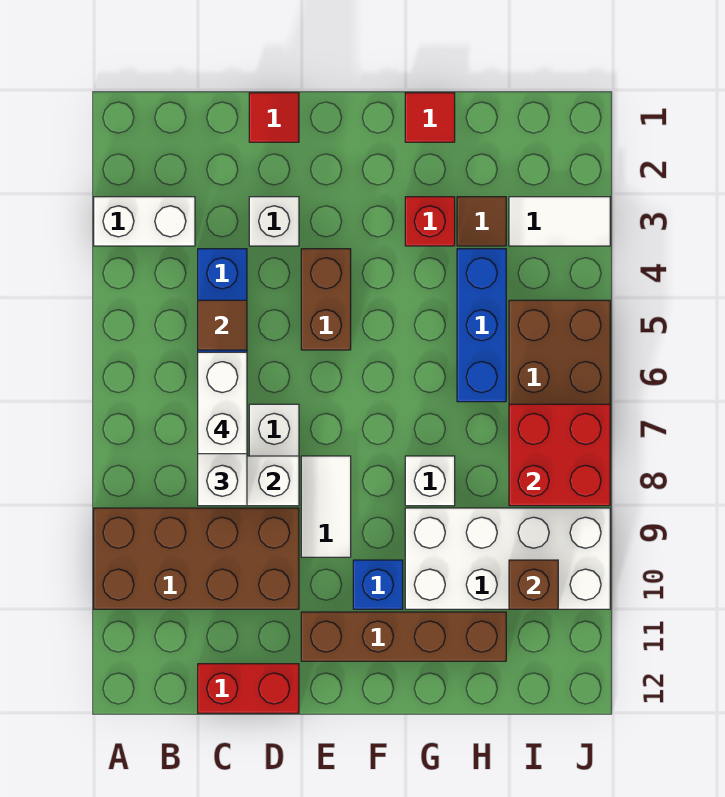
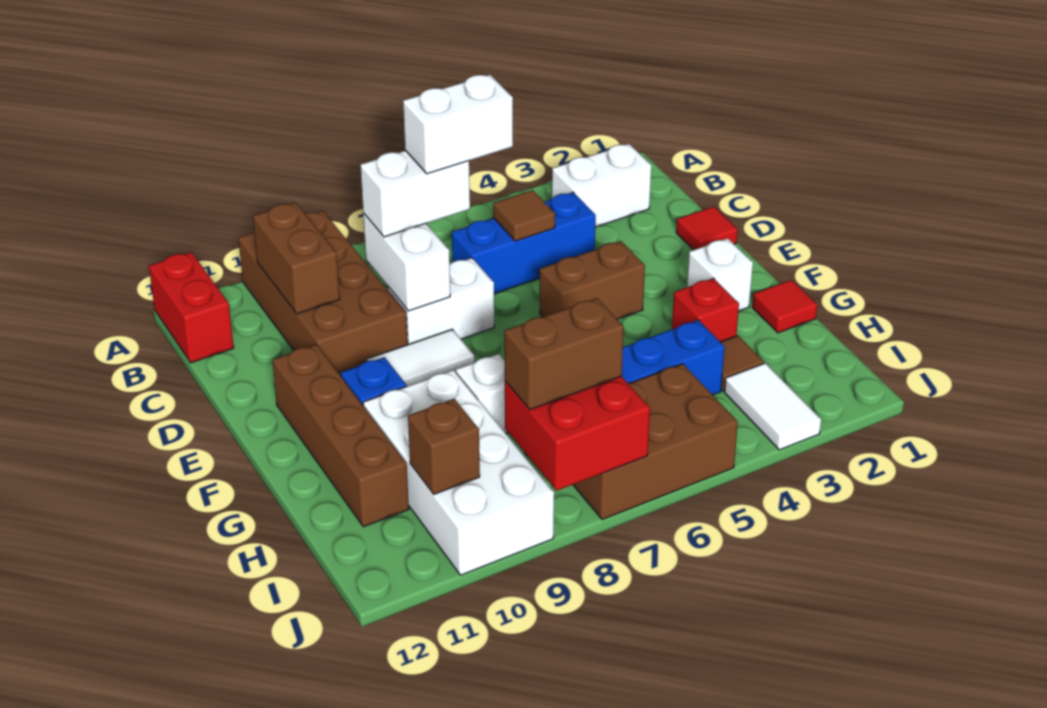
white brick A3:B3 level 1 -> white brick B2:B3 level 1
none -> brown brick B10:C10 level 2
red brick C12:D12 level 1 -> red brick A12:B12 level 1
white brick D3 level 1 -> white brick F2 level 1
none -> brown brick I7:I8 level 3

